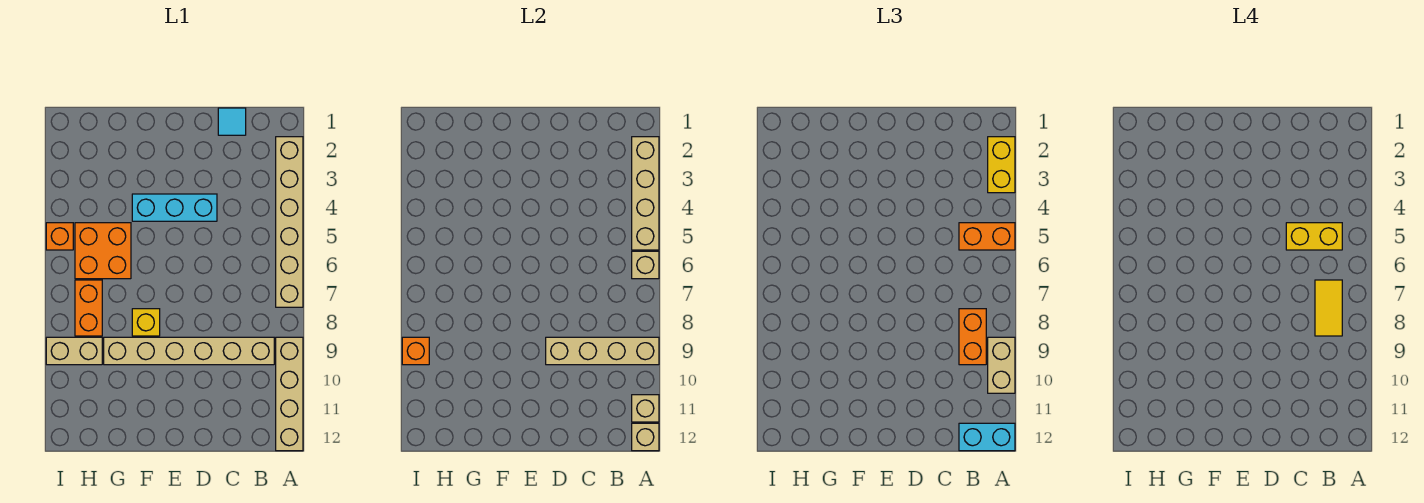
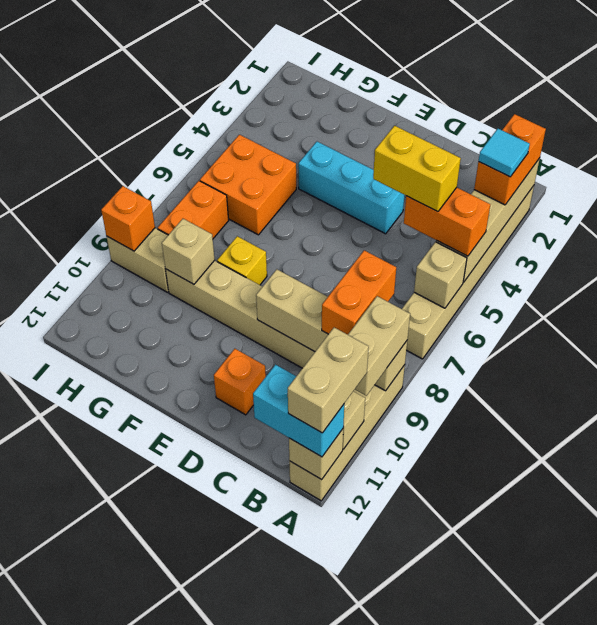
yellow brick A2:A3 level 3 -> orange brick A2:A3 level 3
none -> tan brick A11:A12 level 4
yellow tile B7:B8 level 4 -> none
cyan tile C1 level 1 -> cyan tile A3 level 4
none -> tan brick G9 level 2
orange brick I5 level 1 -> orange brick D11 level 1

